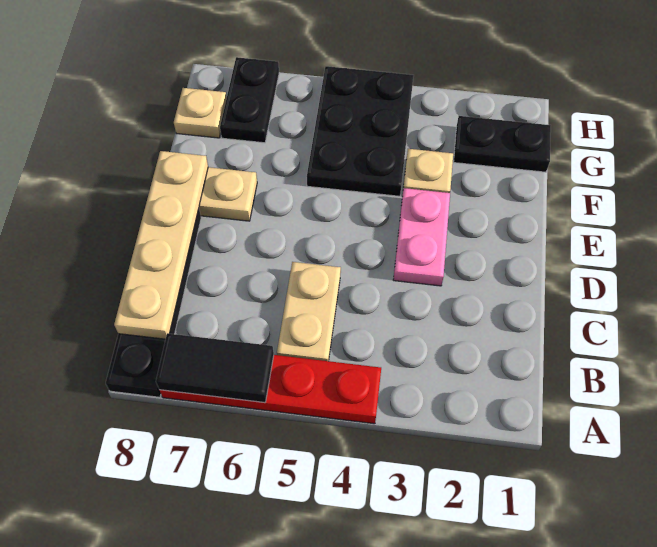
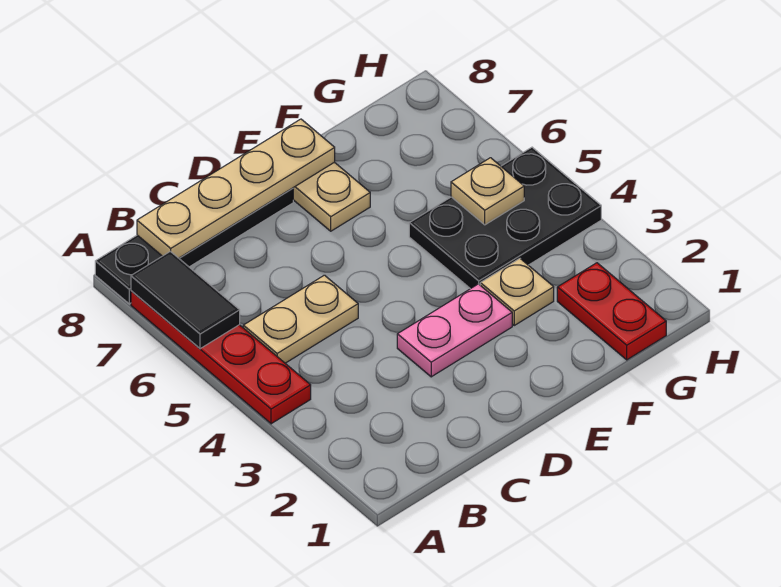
black plate G1:G2 level 1 -> red plate G1:G2 level 1
black plate G7:H7 level 1 -> none
tan plate G8 level 1 -> tan plate G5 level 2

